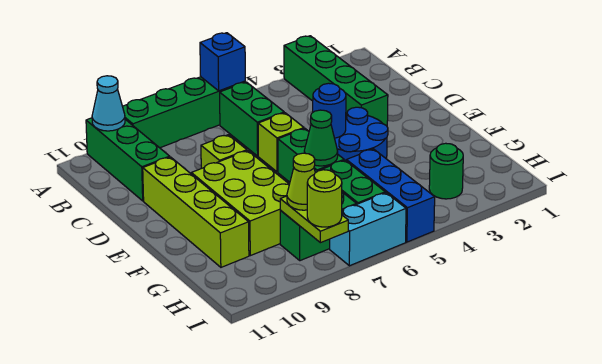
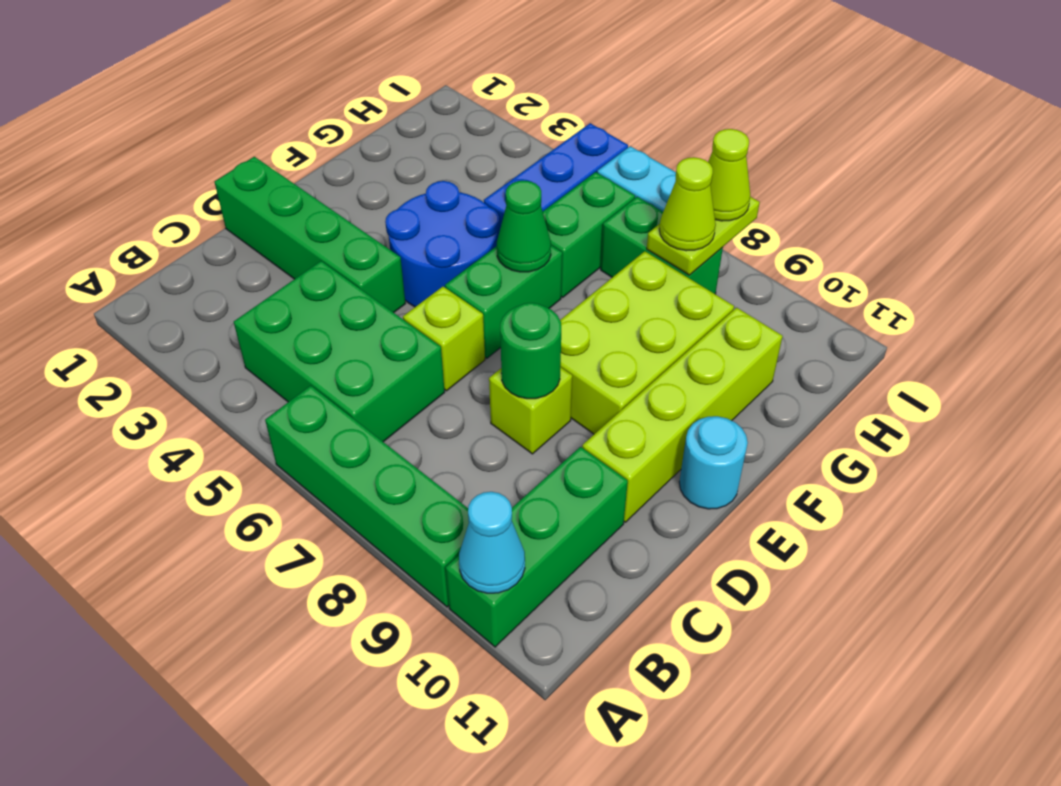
green brick A3:D3 level 1 -> green brick D1:D4 level 1
blue brick A6 level 2 -> none
green brick B6:C6 level 1 -> green brick B4:C6 level 1
blue round brick E5 level 2 -> none
none -> cyan round brick E11 level 1
green round brick H3 level 1 -> green round brick D8 level 2
lime round brick I8 level 3 -> lime cone I8 level 3

